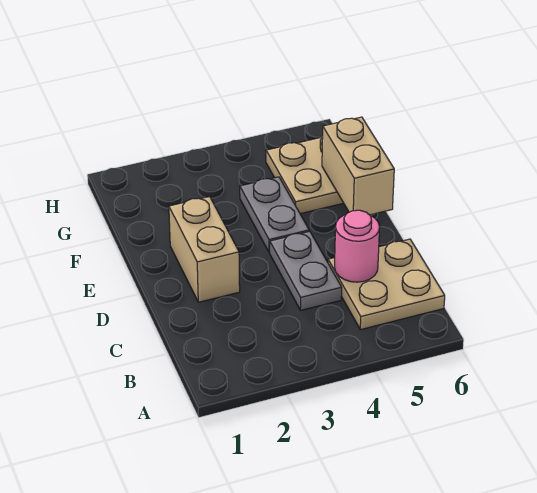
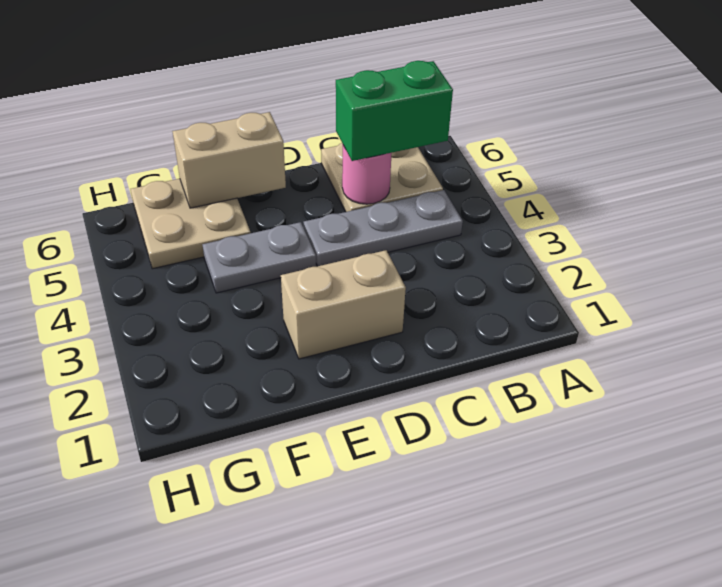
none -> green brick B5:C5 level 3
grey plate C4:D4 level 1 -> grey plate B4:D4 level 1

